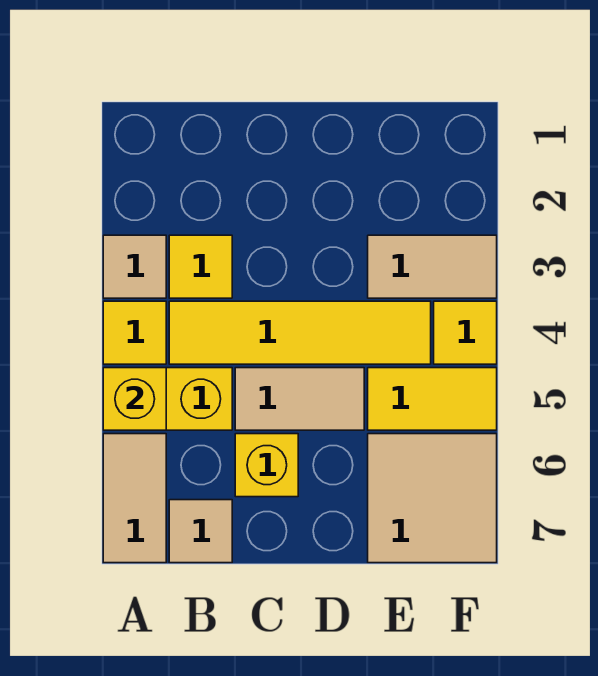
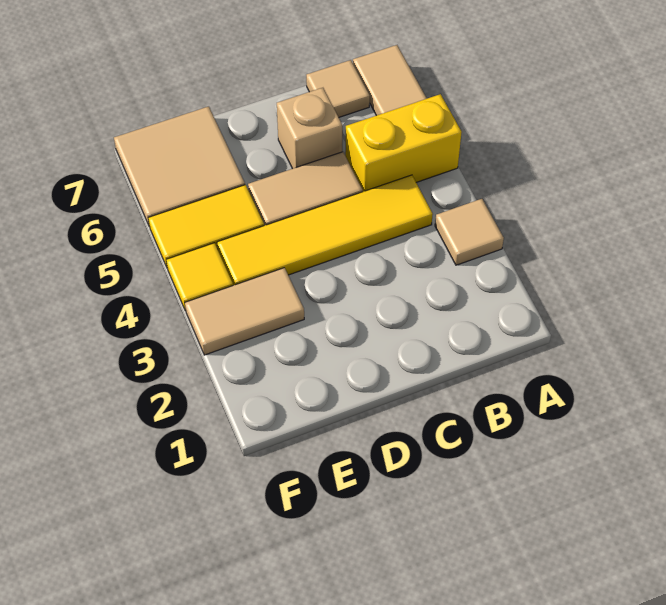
yellow tile A4 level 1 -> none
yellow brick A5 level 2 -> none
yellow tile B3 level 1 -> none
yellow brick C6 level 1 -> tan brick C6 level 1

